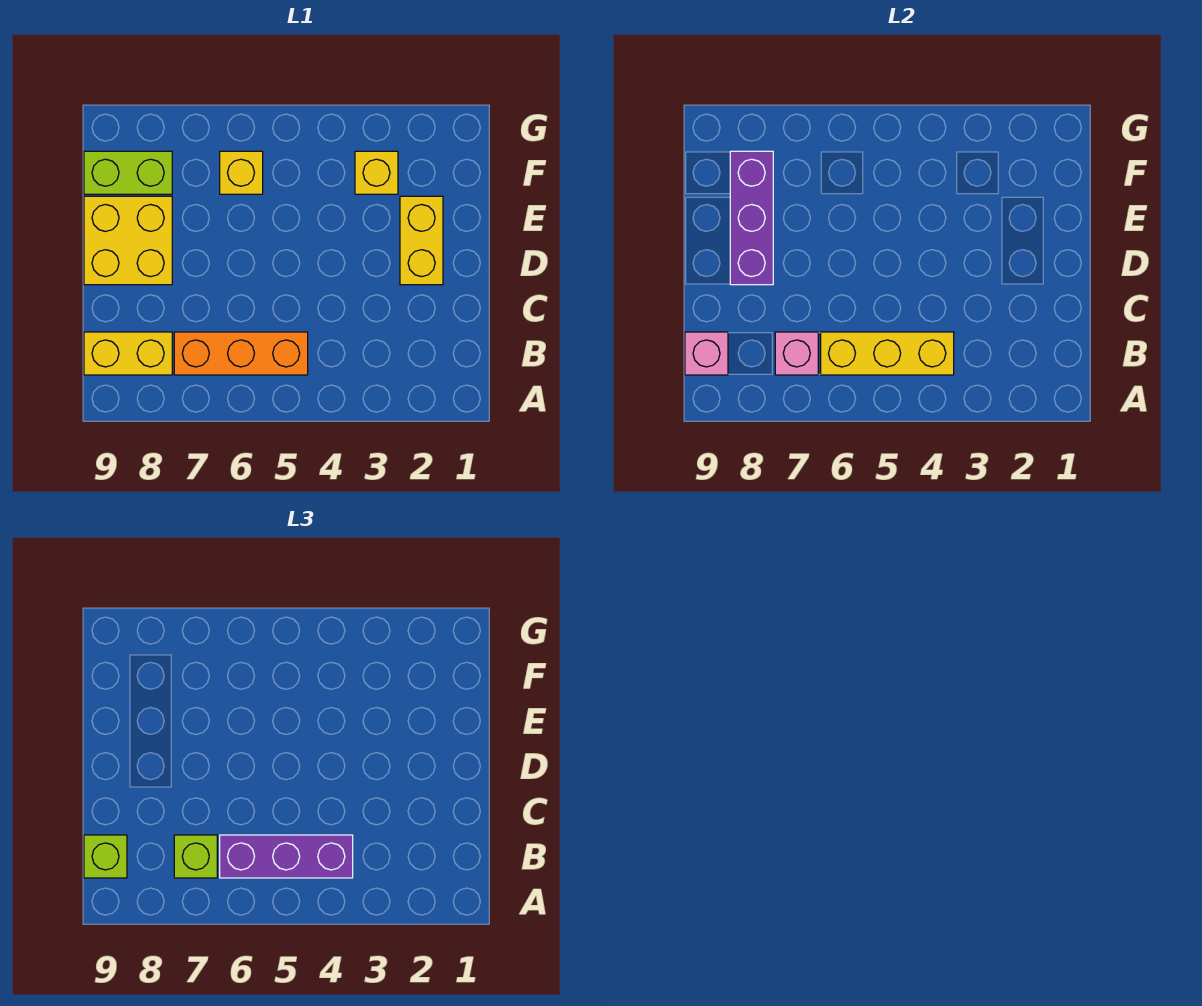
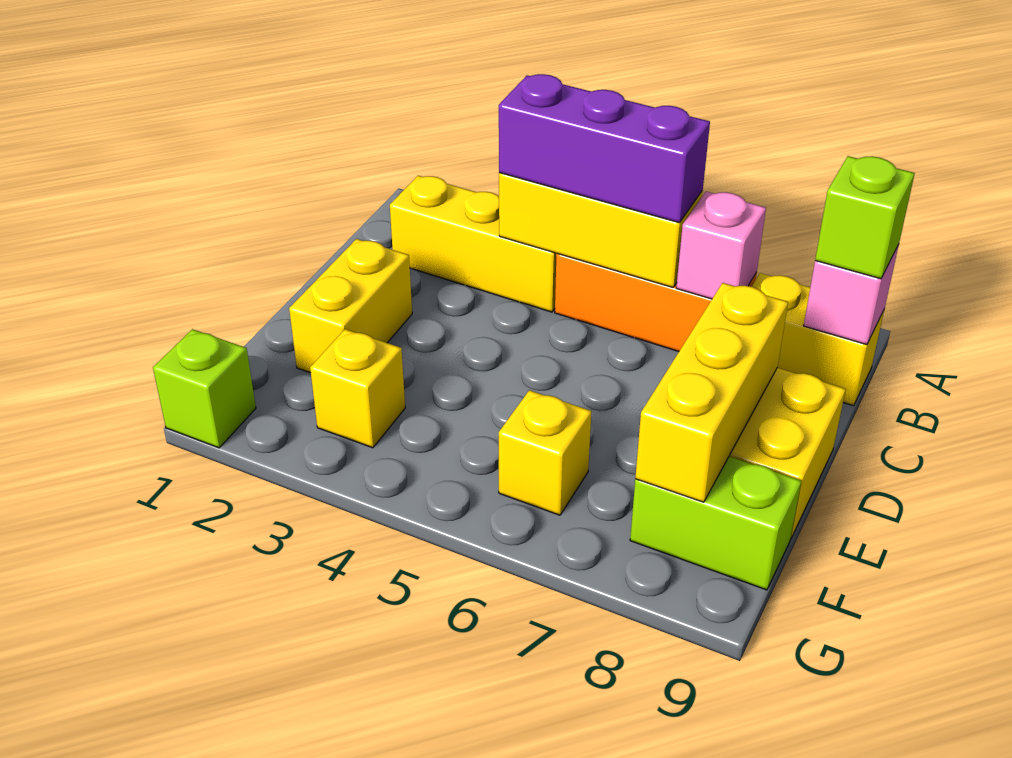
none -> yellow brick B2:B4 level 1
lime brick B7 level 3 -> lime brick G1 level 1
purple brick D8:F8 level 2 -> yellow brick D8:F8 level 2

